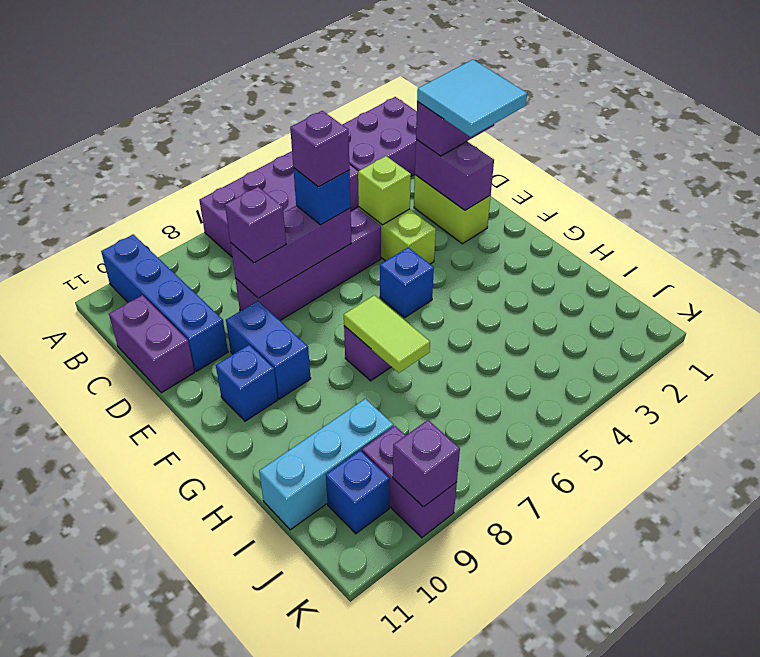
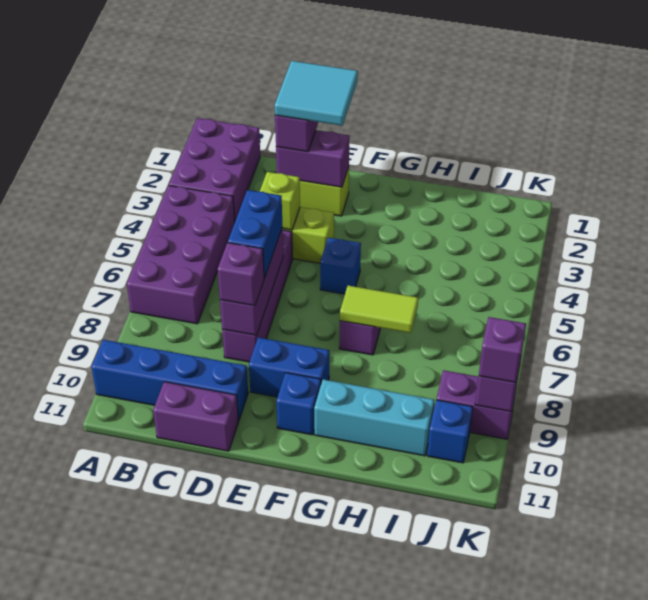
blue brick D6 level 3 -> blue brick D6:D7 level 3
purple brick D6 level 4 -> purple brick K9 level 3
cyan brick I9:I11 level 1 -> cyan brick G10:I10 level 1

